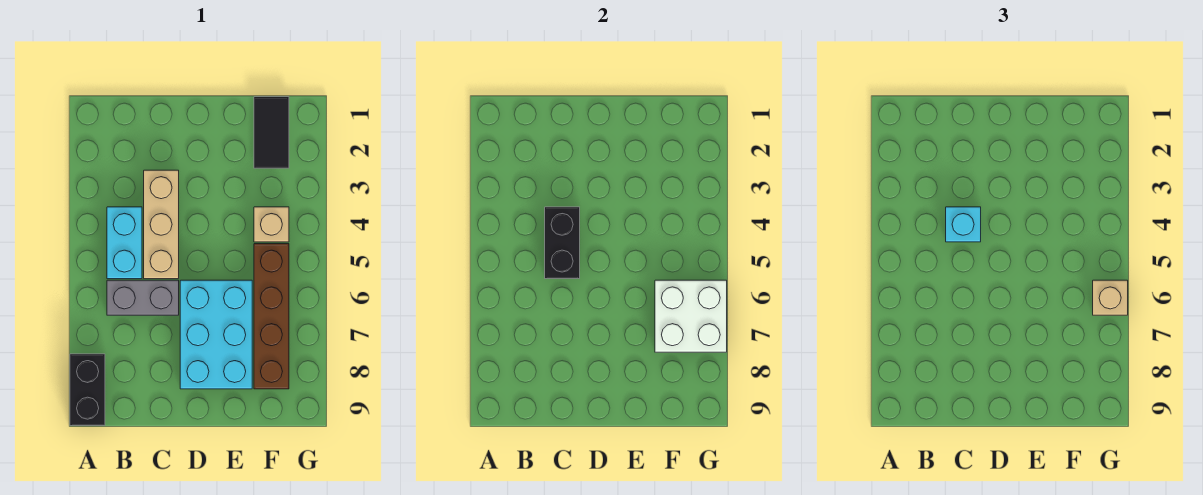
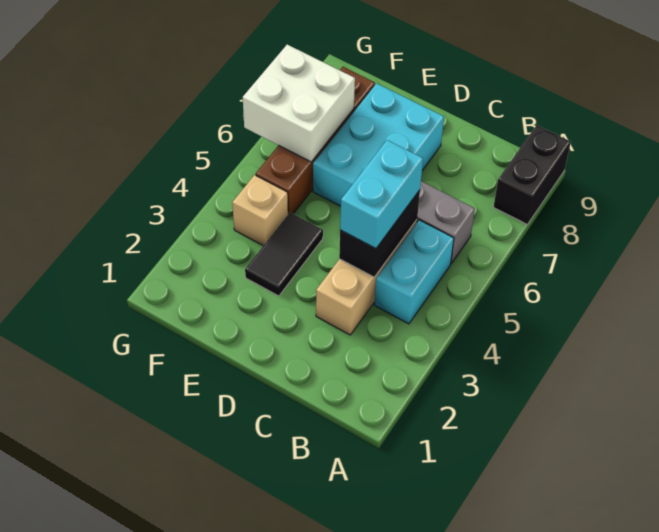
cyan brick C4 level 3 -> cyan brick C4:C5 level 3
black tile F1:F2 level 1 -> black tile E3:E4 level 1
tan brick G6 level 3 -> none

